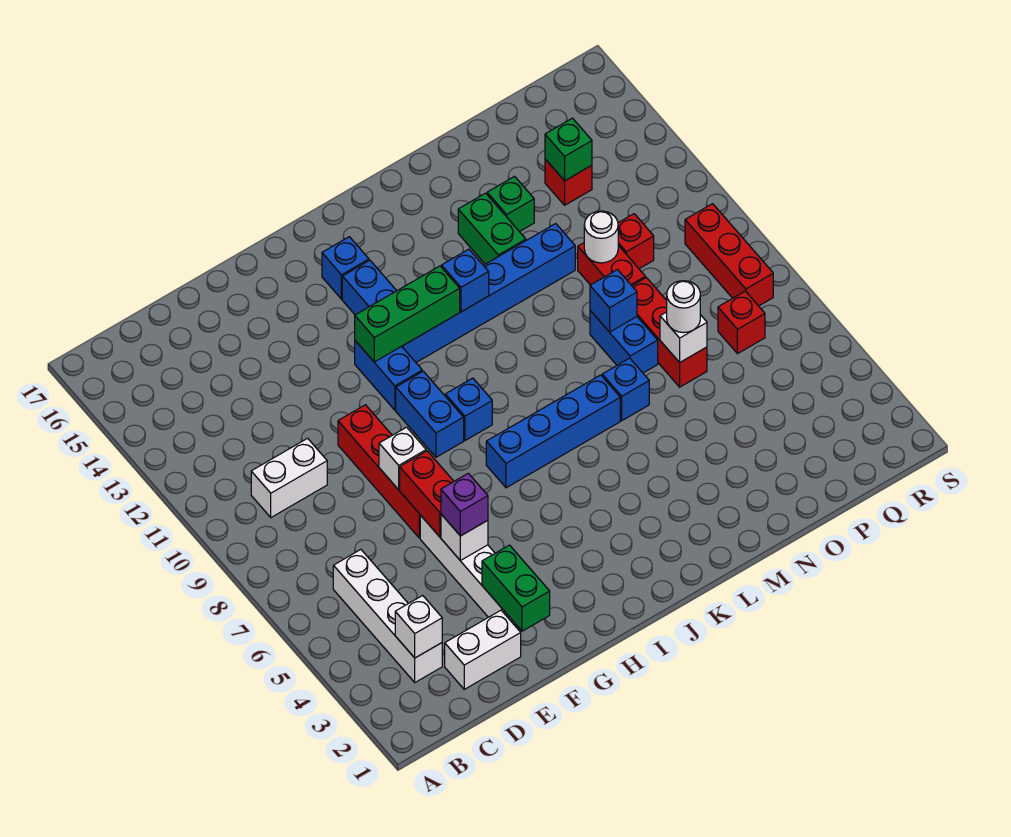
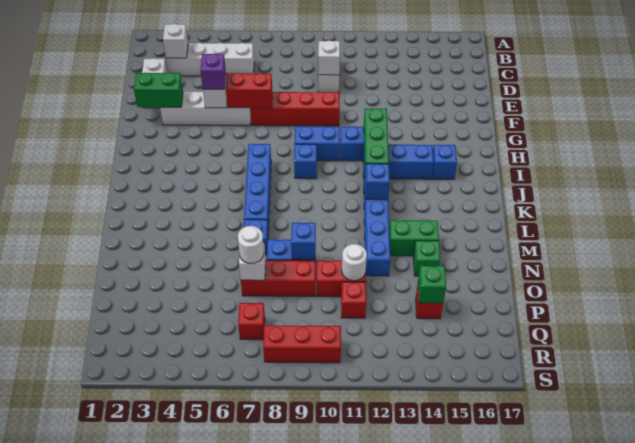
white brick F8 level 2 -> white brick D10 level 2

